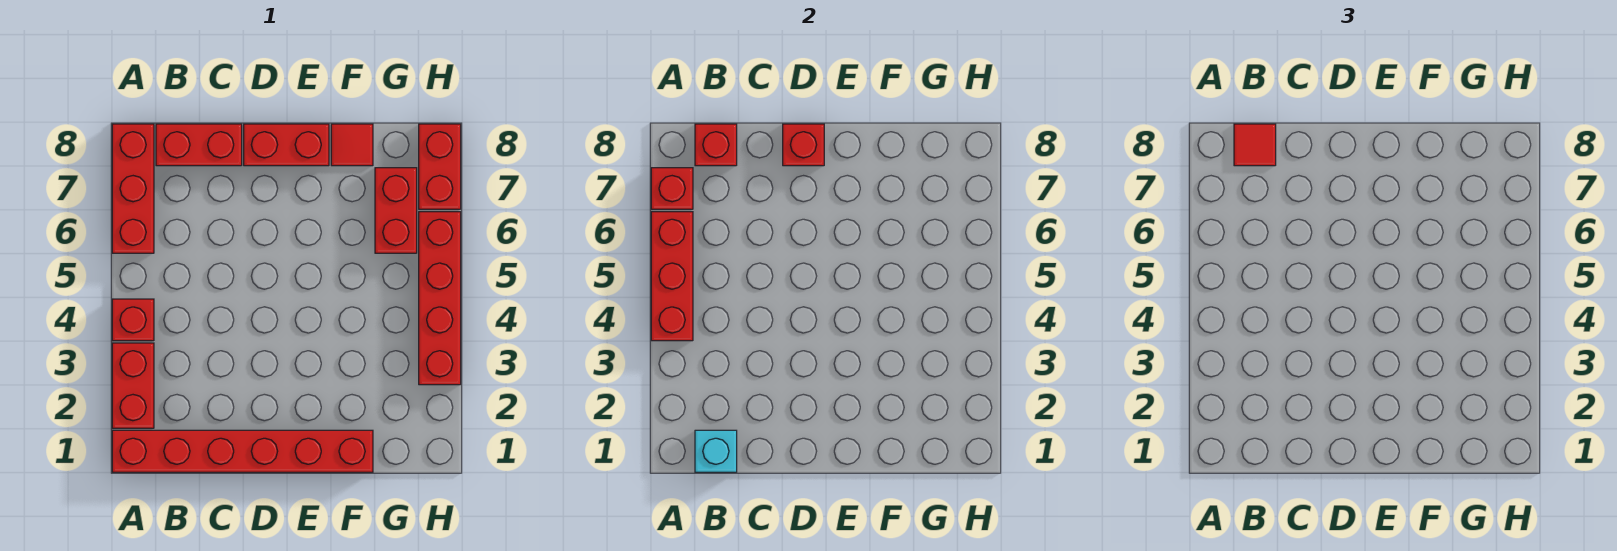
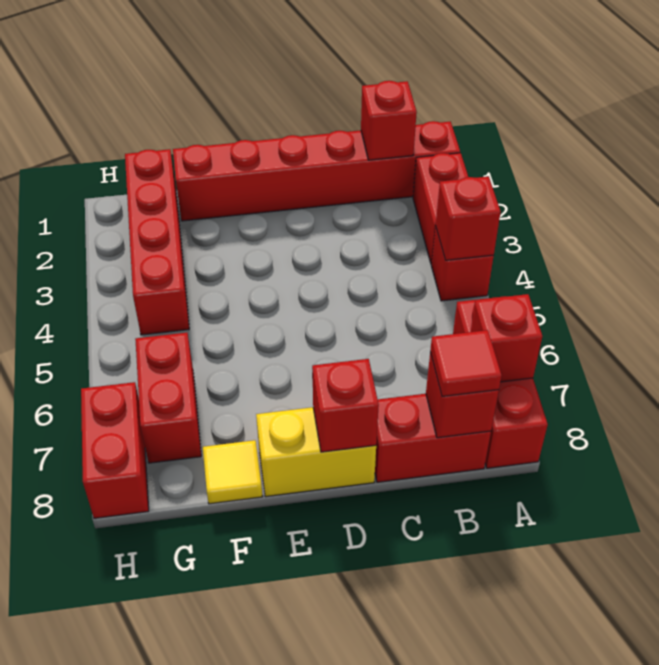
red brick A4:A6 level 2 -> red brick A4 level 2
cyan brick B1 level 2 -> red brick B1 level 2
red brick D8:E8 level 1 -> yellow brick D8:E8 level 1
red tile F8 level 1 -> yellow tile F8 level 1
red brick H3:H6 level 1 -> red brick G1:G4 level 1

